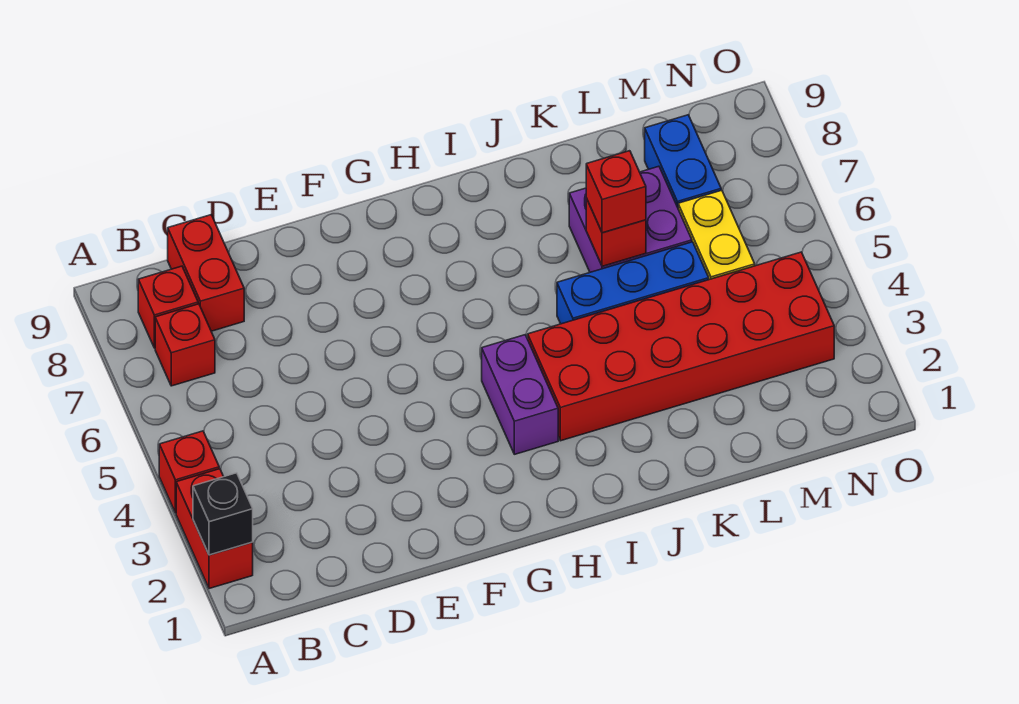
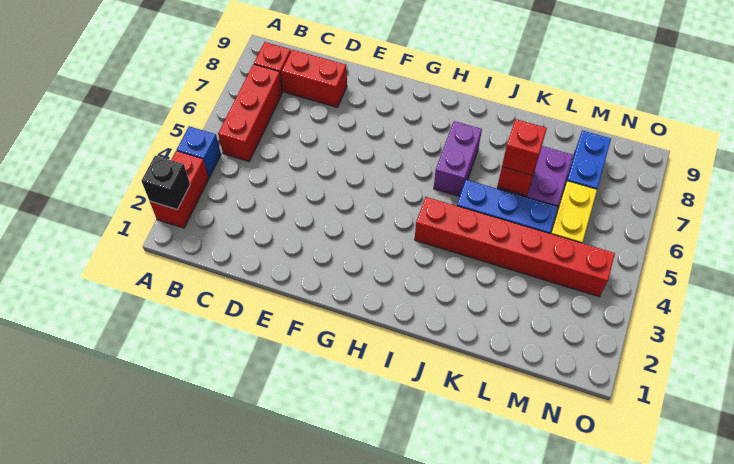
red brick A4 level 1 -> blue brick A4 level 1
red brick B7 level 1 -> red brick B5:B7 level 1
red brick C8:C9 level 1 -> red brick C8:D8 level 1
purple brick H3:H4 level 1 -> purple brick I6:I7 level 1
red brick I3:N4 level 1 -> red brick I4:N4 level 1

